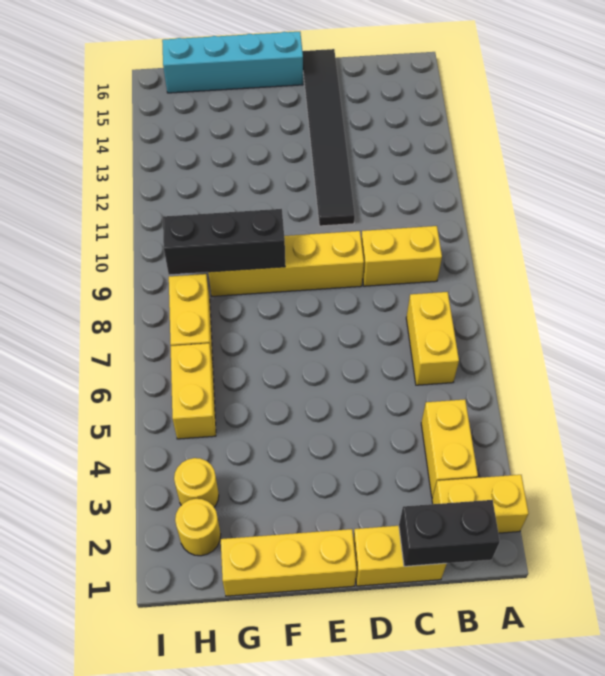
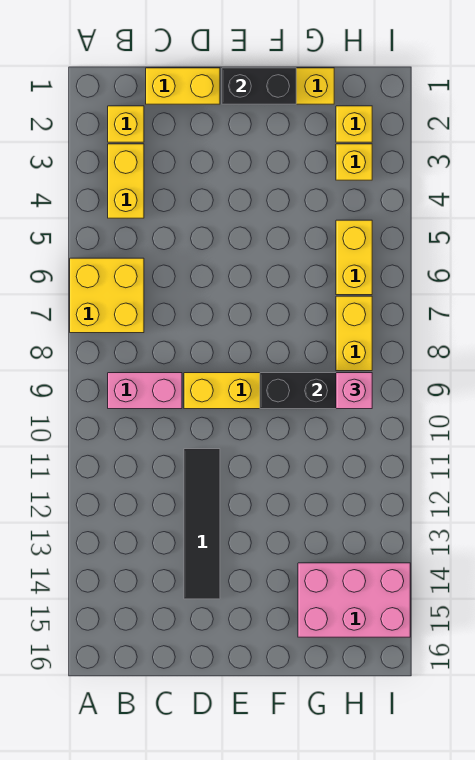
yellow brick A2:B2 level 1 -> yellow brick B2 level 1
black brick B1:C1 level 2 -> black brick E1:F1 level 2
yellow brick B6:B7 level 1 -> yellow brick A6:B7 level 1
yellow brick B9:C9 level 1 -> pink brick B9:C9 level 1
black tile D11:D16 level 1 -> black tile D11:D14 level 1
cyan brick E16:H16 level 1 -> none
none -> pink brick G14:I15 level 1
yellow round brick H2 level 1 -> yellow brick H2 level 1
yellow round brick H3 level 1 -> yellow brick H3 level 1
none -> pink brick H9 level 3

